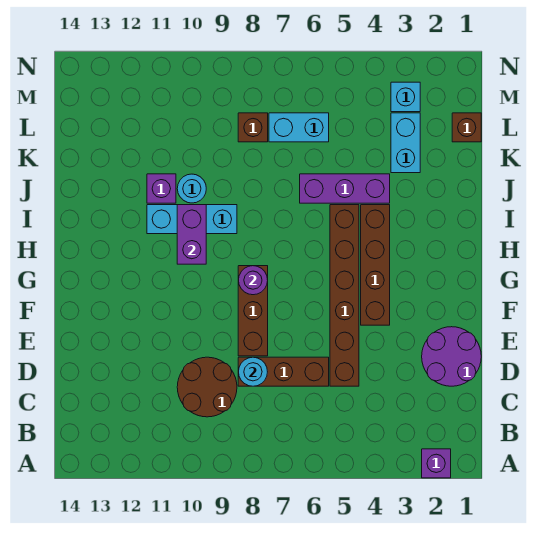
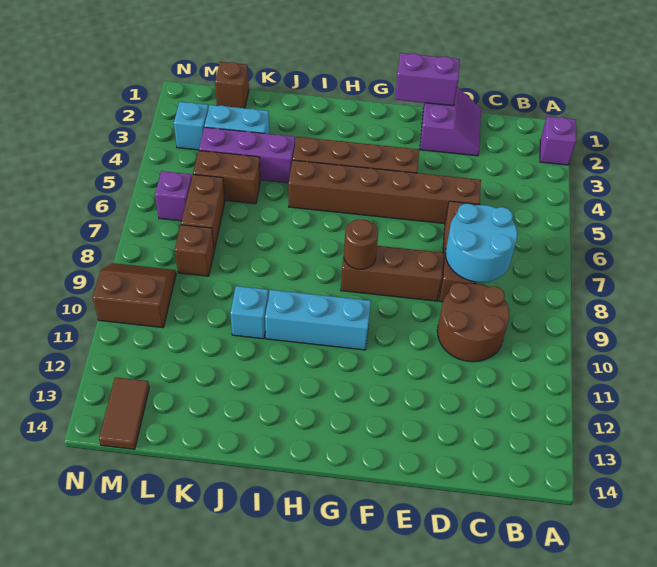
purple round brick D1:E2 level 1 -> purple slope D1:E2 level 1 top E
cyan round brick D8 level 2 -> cyan round brick C7:D8 level 2
purple round brick G8 level 2 -> brown round brick G8 level 2
purple brick H10:I10 level 2 -> purple brick E1:F1 level 2
cyan brick I9:I11 level 1 -> cyan brick G10:I10 level 1
purple brick J4:J6 level 1 -> purple brick J4:L4 level 1
cyan round brick J10 level 1 -> cyan brick J10 level 1
purple brick J11 level 1 -> purple brick M6 level 1
none -> brown brick K5:L5 level 1
cyan brick L6:L7 level 1 -> brown brick L6:L7 level 1
none -> brown slope M9:N10 level 1 top 10
none -> brown tile M13:M14 level 1

